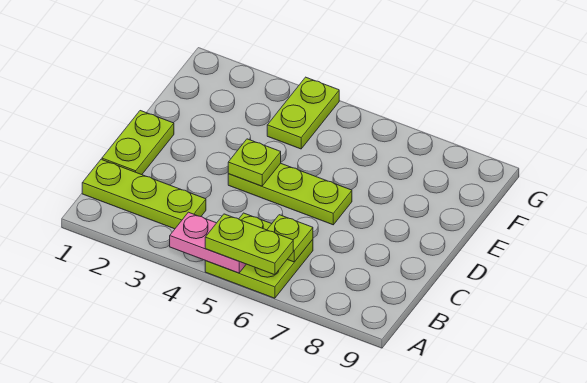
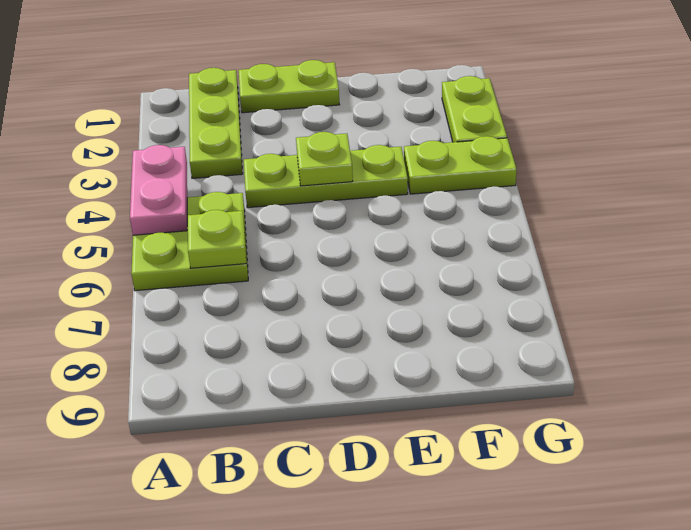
lime plate A5:A6 level 3 -> lime plate G2:G3 level 1
lime plate D4:D6 level 1 -> lime plate C4:E4 level 1

